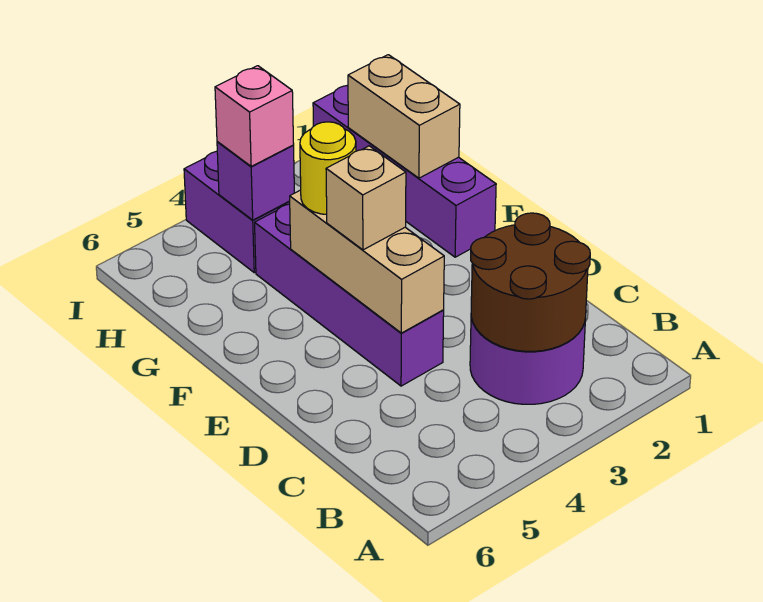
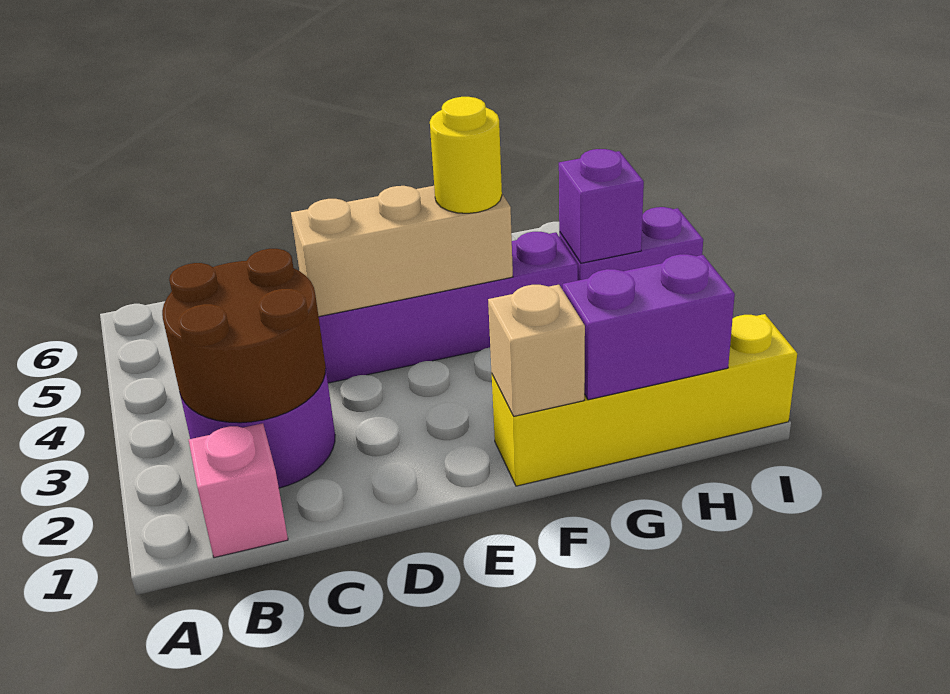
tan brick E4 level 3 -> tan brick F1 level 2
purple brick F1:I1 level 1 -> yellow brick F1:I1 level 1
tan brick G1:H1 level 2 -> purple brick G1:H1 level 2
pink brick H4 level 3 -> pink brick B1 level 1

